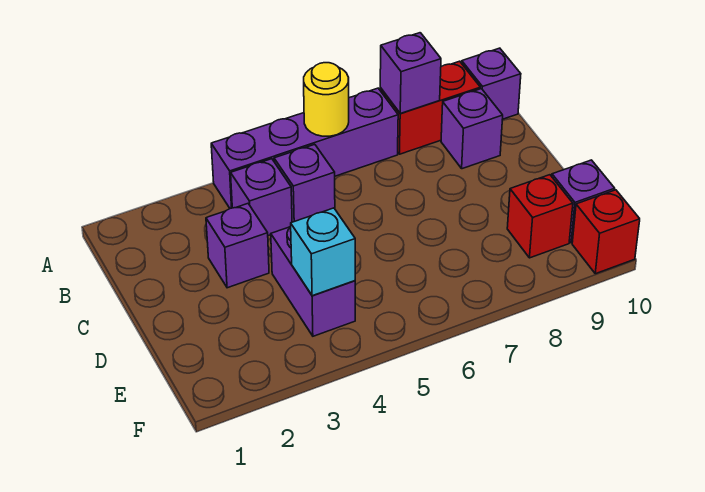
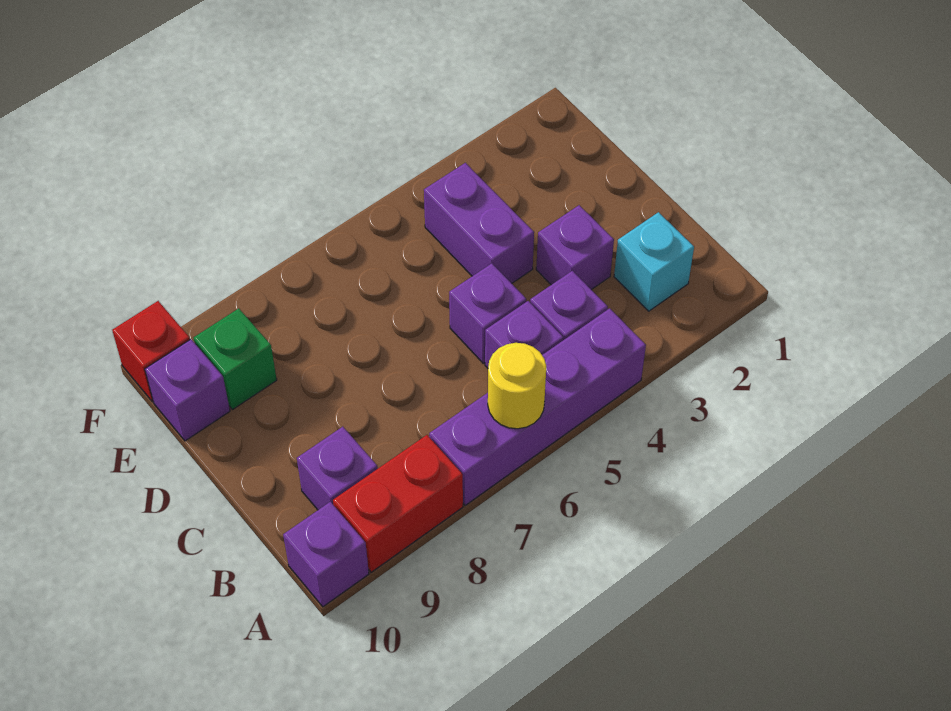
purple brick A8 level 2 -> purple brick C5 level 1
cyan brick E4 level 2 -> cyan brick B2 level 1
red brick E9 level 1 -> green brick E9 level 1

